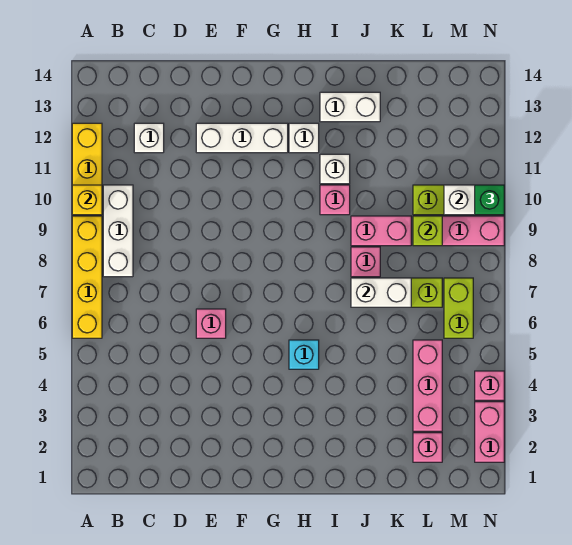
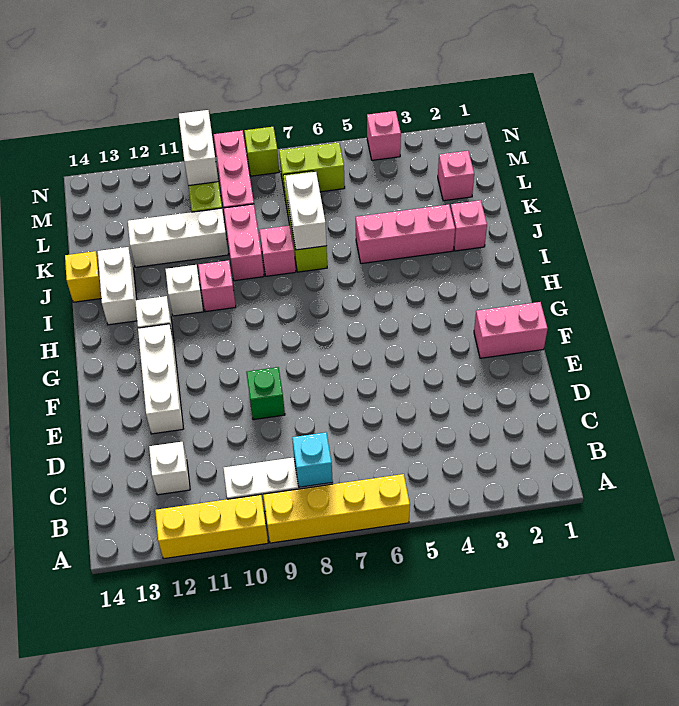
yellow brick A10 level 2 -> yellow brick J14 level 1
pink brick E6 level 1 -> pink brick J2 level 1
cyan brick H5 level 1 -> cyan brick B8 level 2
none -> white brick K10:K12 level 1
pink brick L3:L5 level 1 -> pink brick J3:J5 level 1
lime brick L9 level 2 -> lime brick N8 level 1
pink brick N2:N3 level 1 -> pink brick F1:F2 level 1
green brick N10 level 3 -> green brick E9 level 1

